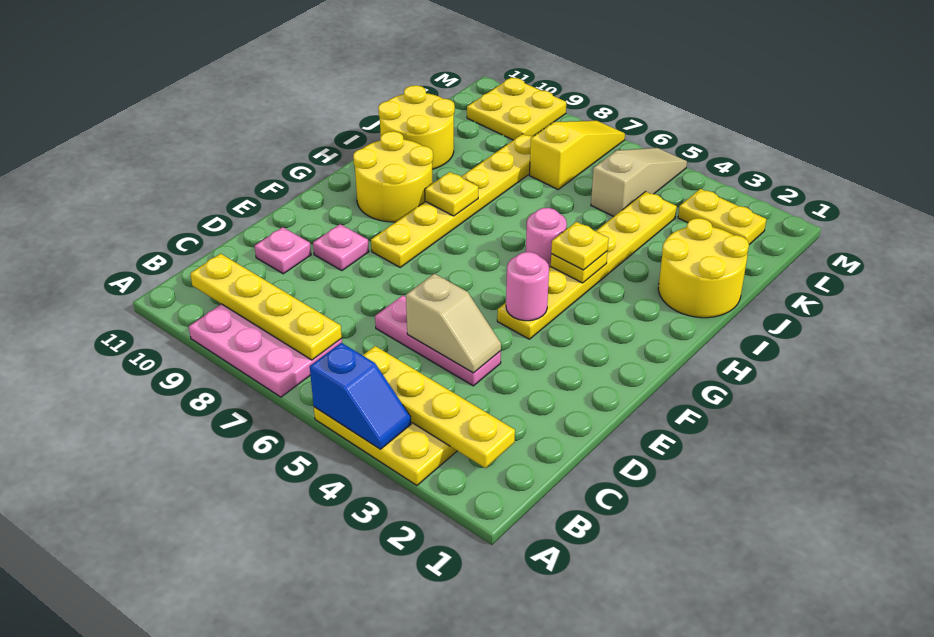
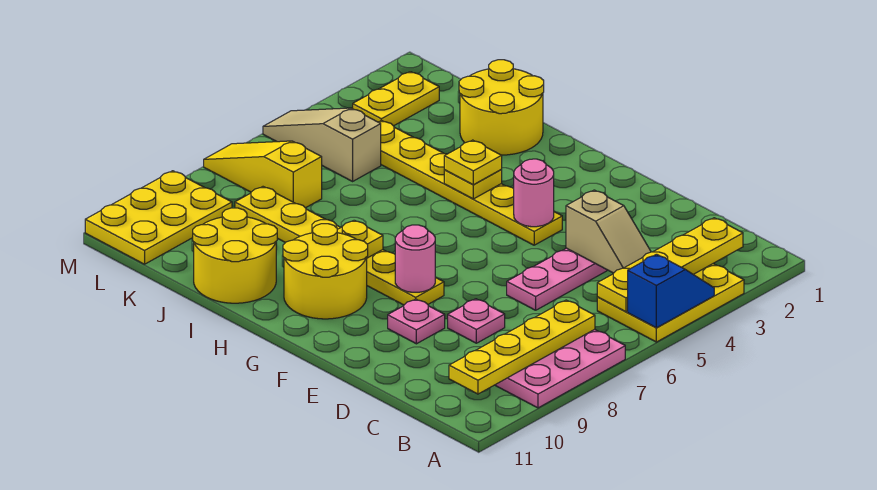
tan slope D4:D5 level 2 top 5 -> tan slope C4:D4 level 2 top D
pink plate D10 level 1 -> pink plate D8 level 1
pink round brick H5 level 1 -> pink round brick F8 level 2
yellow plate L9:M10 level 1 -> yellow plate L9:M11 level 1

